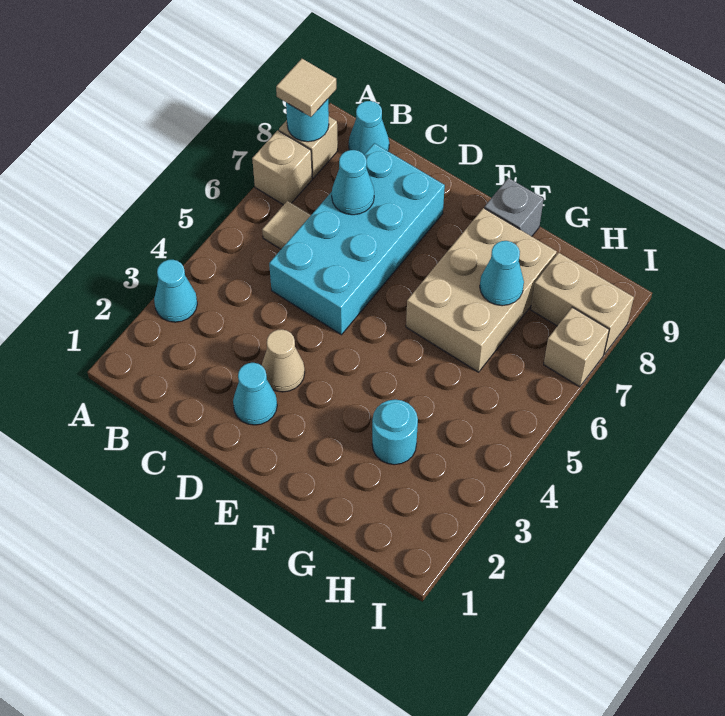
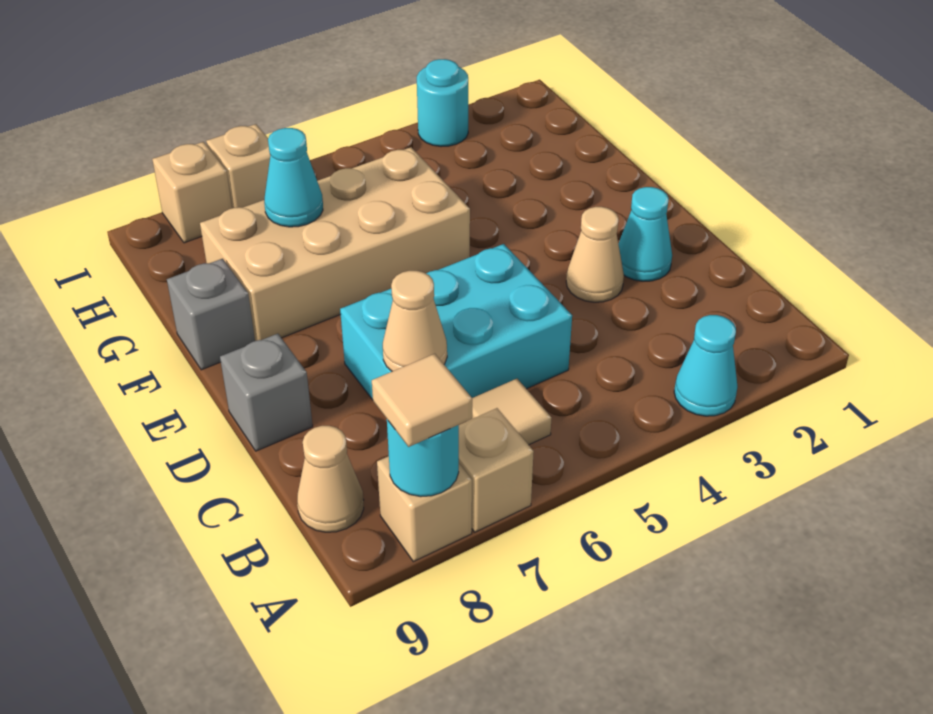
cyan cone B9 level 1 -> tan cone B9 level 1
cyan brick C5:D8 level 1 -> cyan brick C5:D7 level 1
cyan cone C7 level 2 -> tan cone C7 level 2
none -> grey brick D9 level 1
tan brick F6:G8 level 1 -> tan brick F5:G8 level 1
cyan round brick G3 level 1 -> cyan round brick I3 level 1
tan brick H8:I8 level 1 -> tan brick I8 level 1

